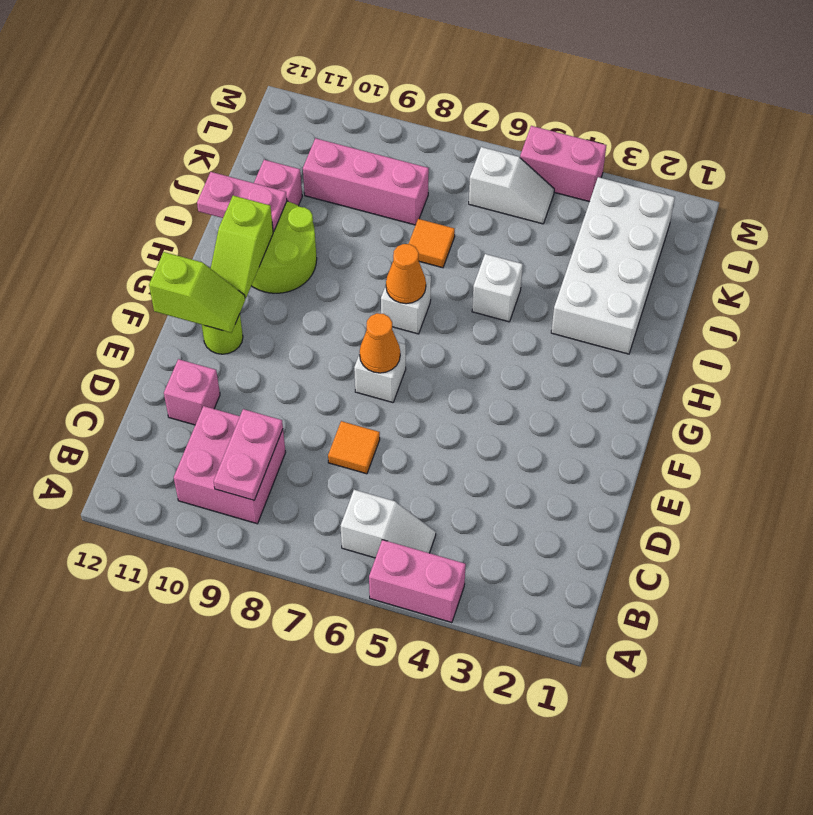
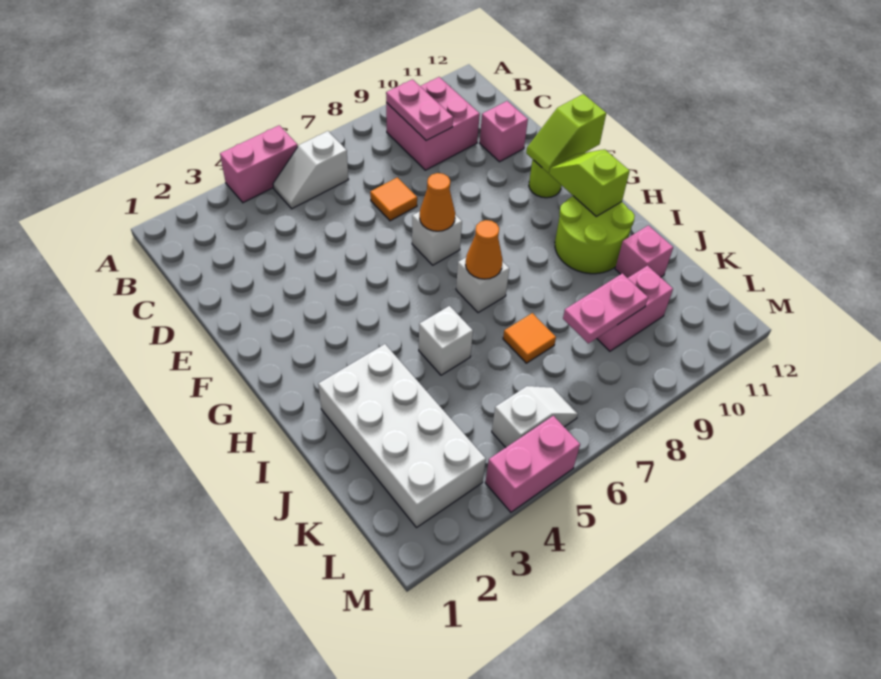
pink plate I11:I12 level 2 -> pink plate K8:K9 level 2
pink brick K8:K10 level 1 -> pink brick K9:K10 level 1
white slope L5:L6 level 1 top 6 -> white slope L5:L6 level 1 top 5

